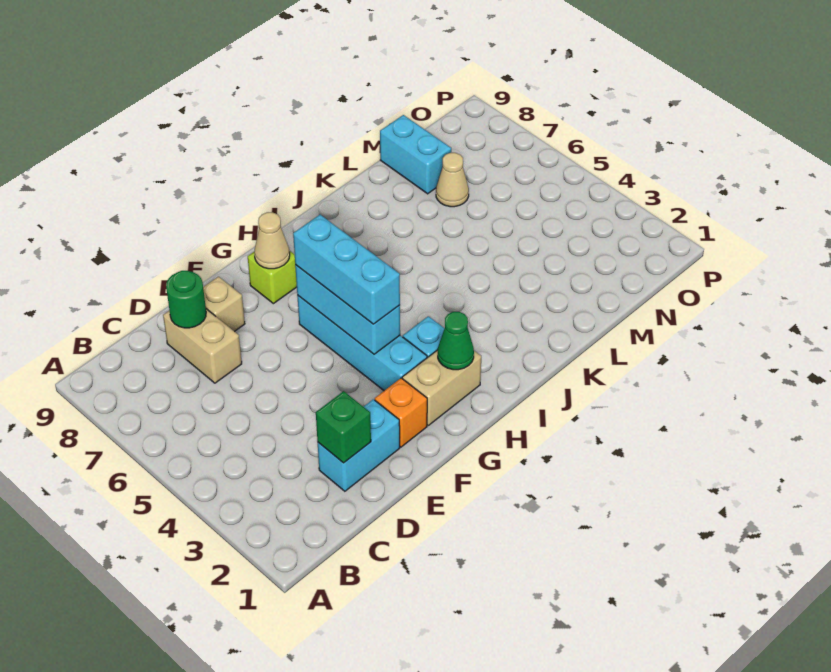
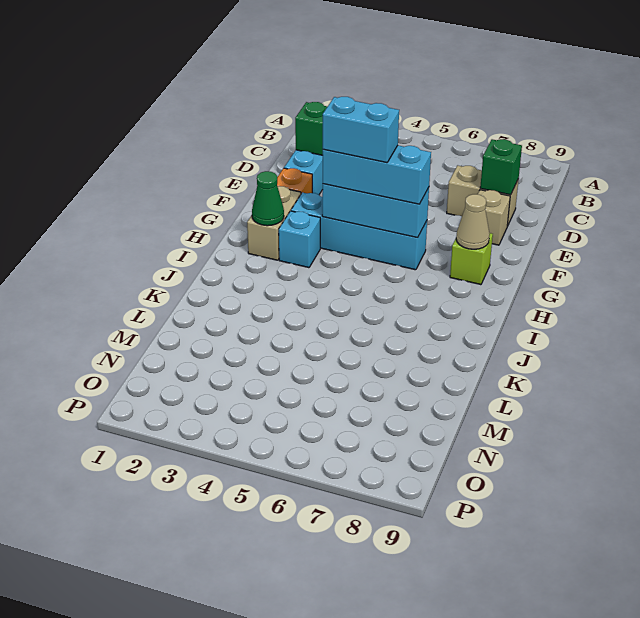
green round brick D8 level 2 -> green brick D8 level 2
tan cone M7 level 1 -> none
cyan brick M8:M9 level 1 -> cyan brick G4:G5 level 4

